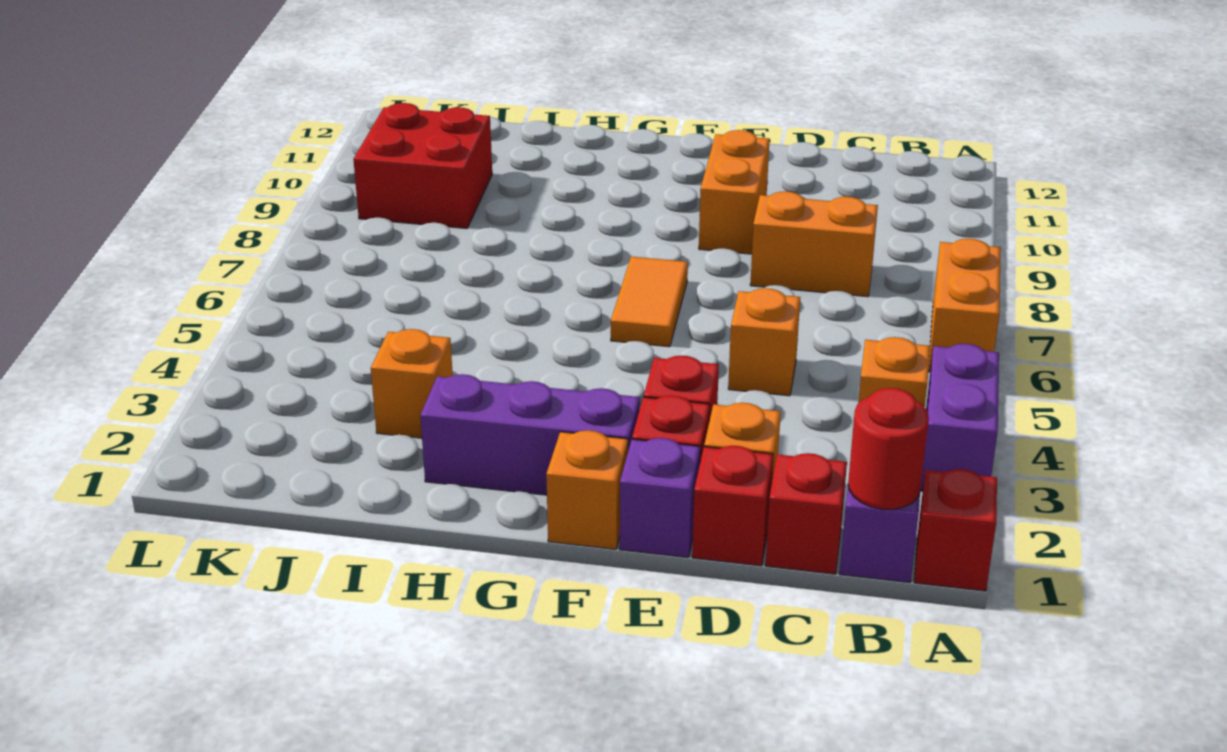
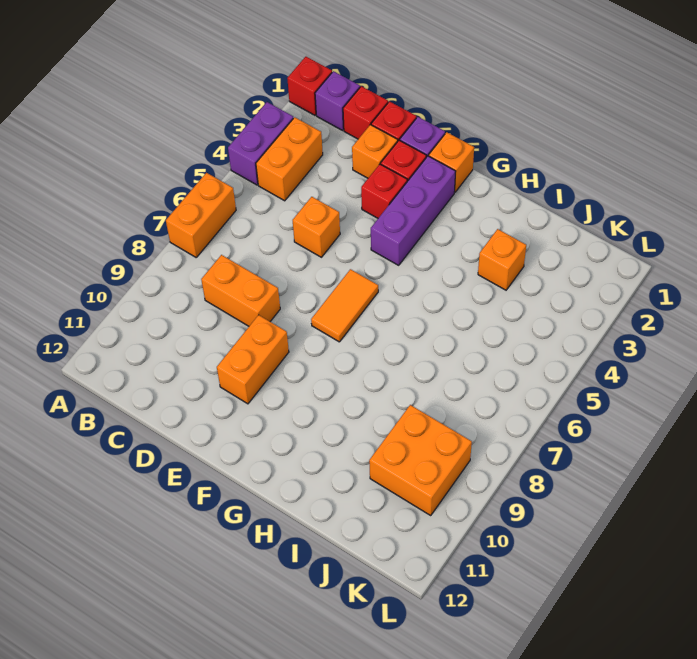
red round brick B1 level 2 -> none
orange brick B4 level 1 -> orange brick B3:B4 level 1
purple brick F2:H2 level 1 -> purple brick F2:F4 level 1
red brick J9:K10 level 1 -> orange brick J9:K10 level 1

